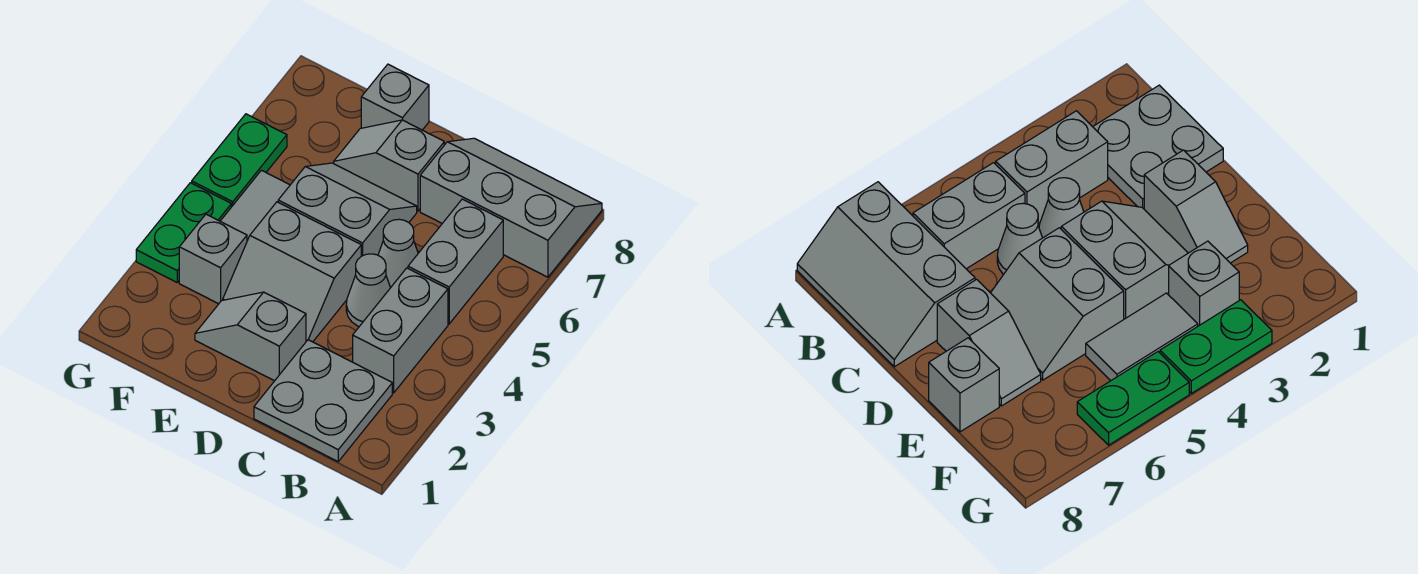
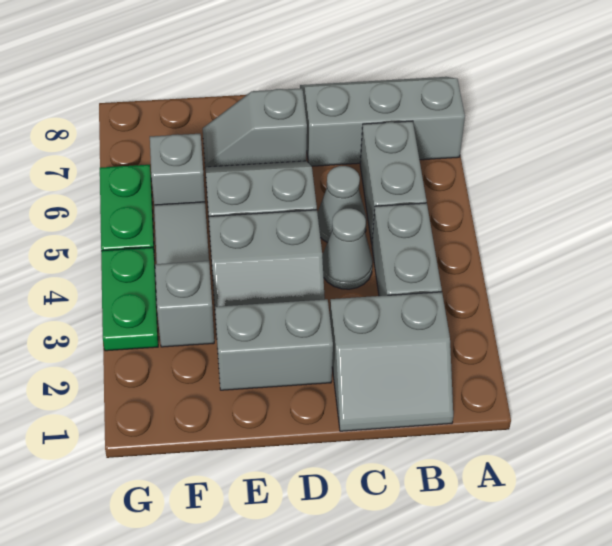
grey plate B1:C2 level 1 -> grey slope B1:C2 level 1 top 2
grey slope D2:E2 level 1 top D -> grey brick D2:E2 level 1
grey brick E8 level 1 -> grey brick F6 level 1

